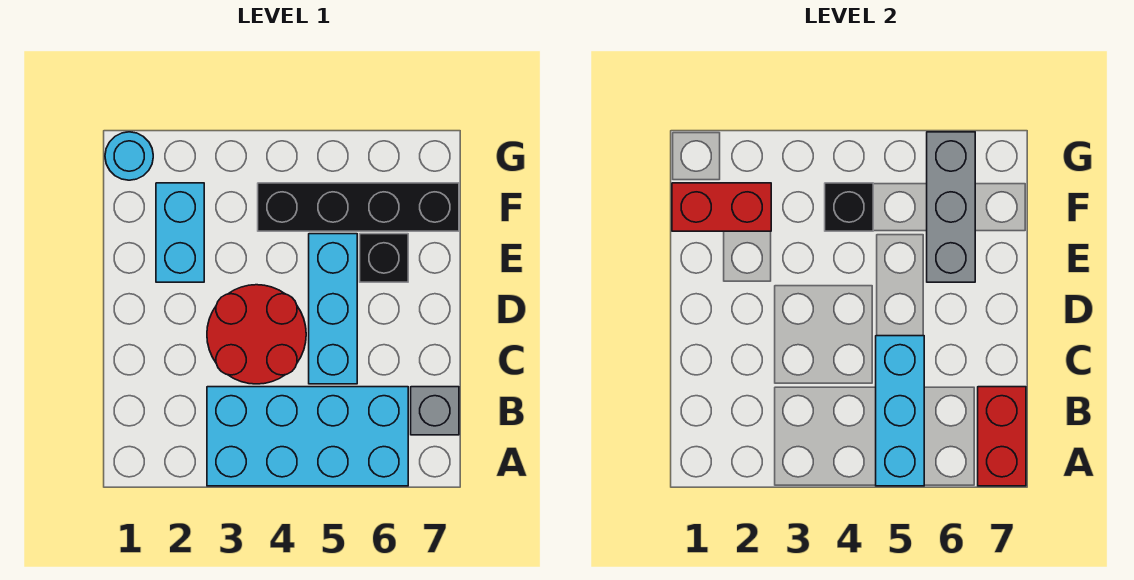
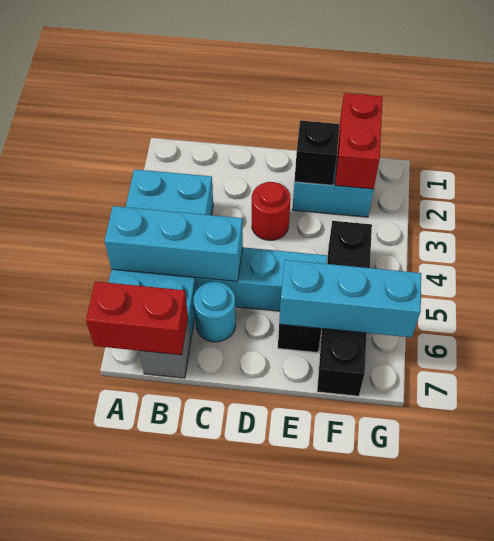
red round brick C3:D4 level 1 -> red round brick D3 level 1
grey brick E6:G6 level 2 -> cyan brick E6:G6 level 2
black brick F4 level 2 -> black brick E2 level 2
cyan round brick G1 level 1 -> cyan round brick C6 level 1

